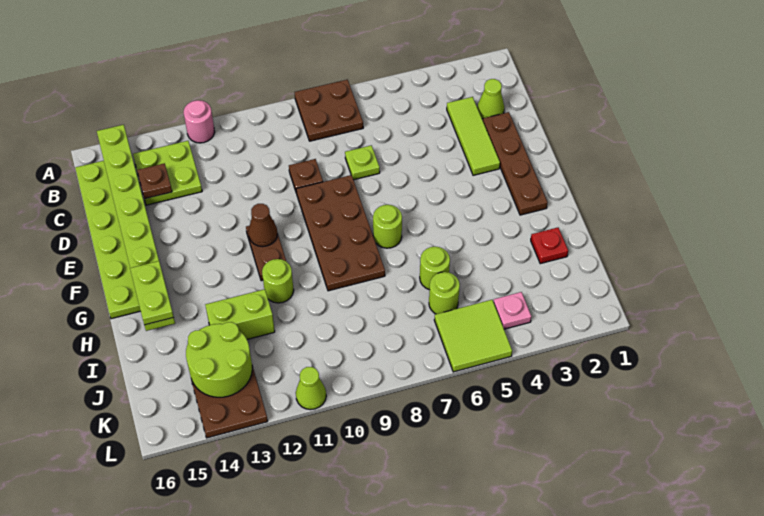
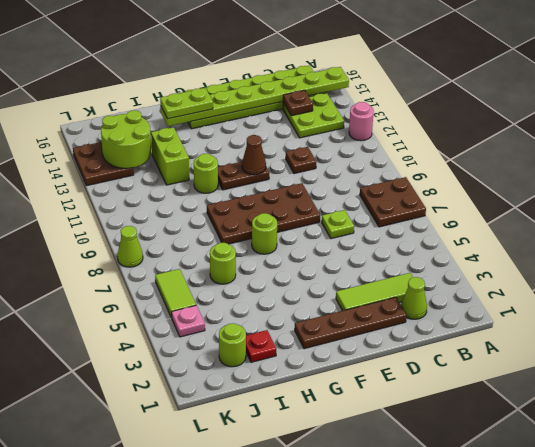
brown plate D9 level 1 -> brown plate D11 level 1
lime round brick J6 level 1 -> lime round brick J2 level 1
lime tile K5:L6 level 1 -> lime tile K5:K6 level 1
lime cone L11 level 1 -> lime cone L8 level 1

